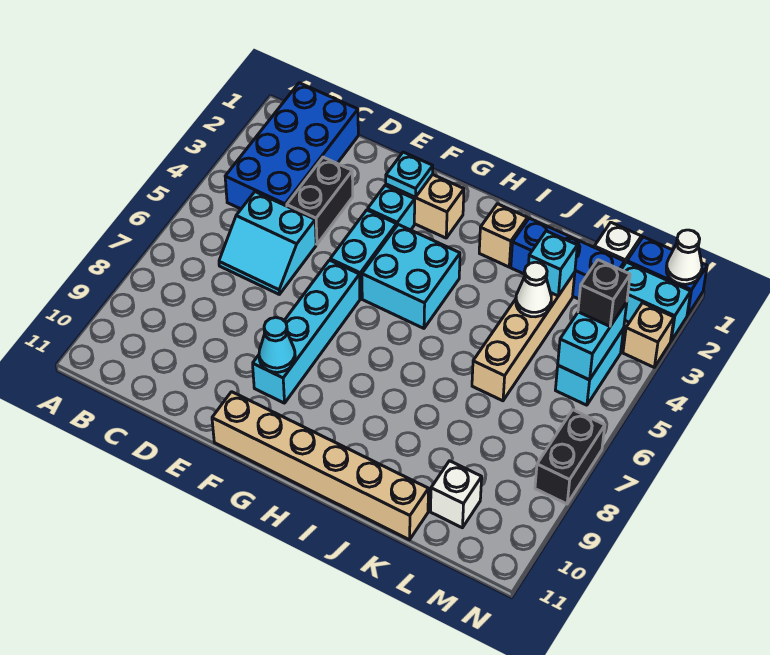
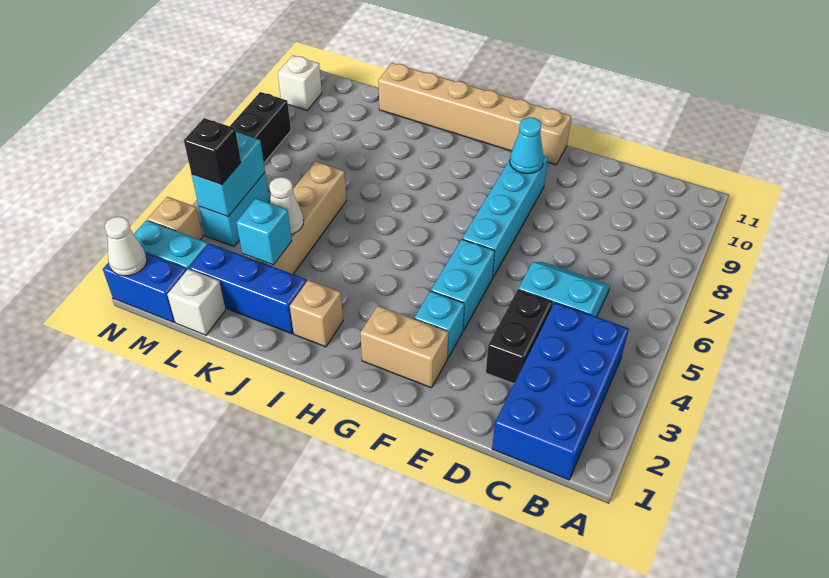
cyan plate F2 level 2 -> none
cyan brick G4:H5 level 1 -> none
white brick L10 level 1 -> white brick N10 level 1

